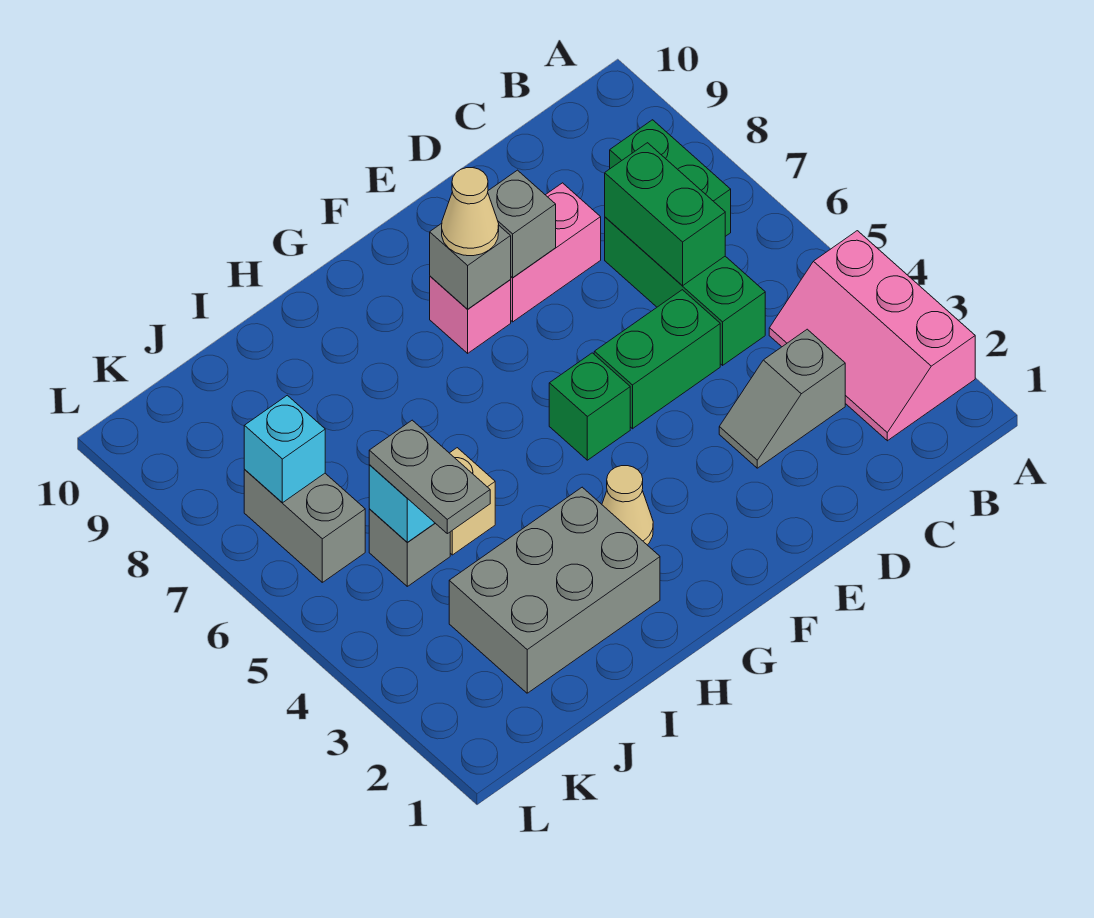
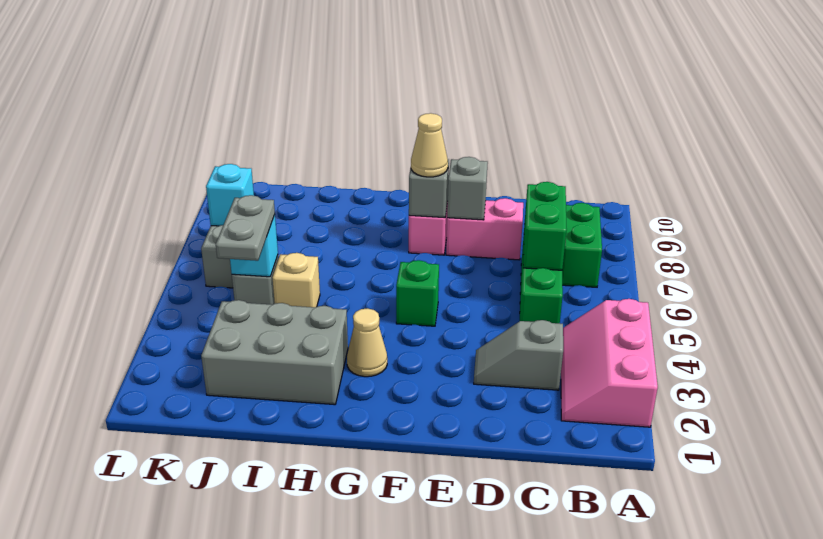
green brick D5:E5 level 1 -> none

